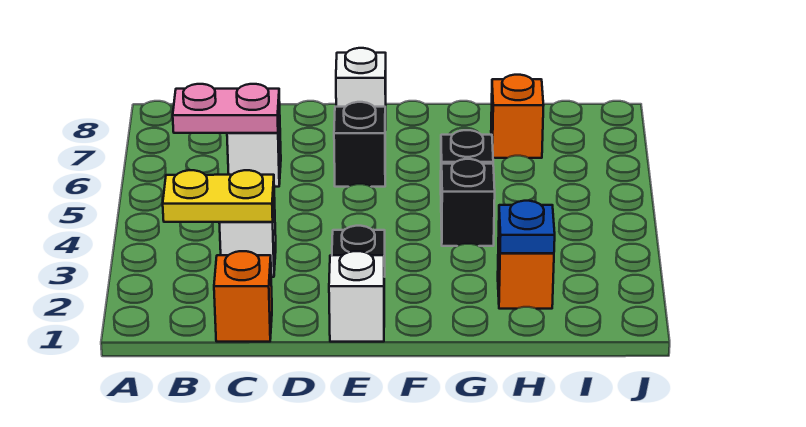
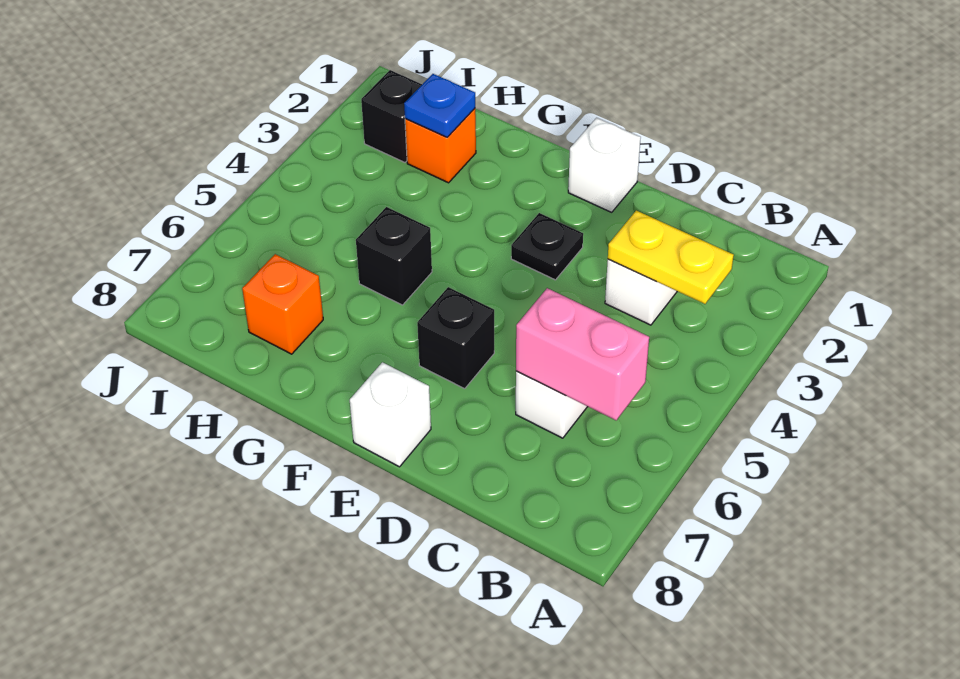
pink plate B6:C6 level 2 -> pink brick B6:C6 level 2
orange brick C1 level 1 -> none
black brick G4 level 1 -> black brick I2 level 1

